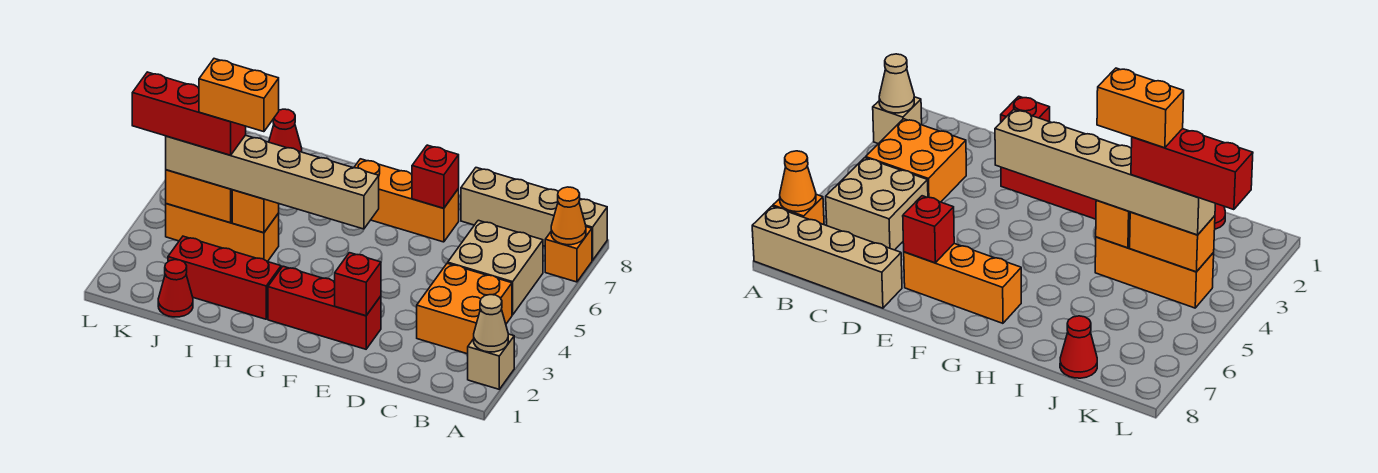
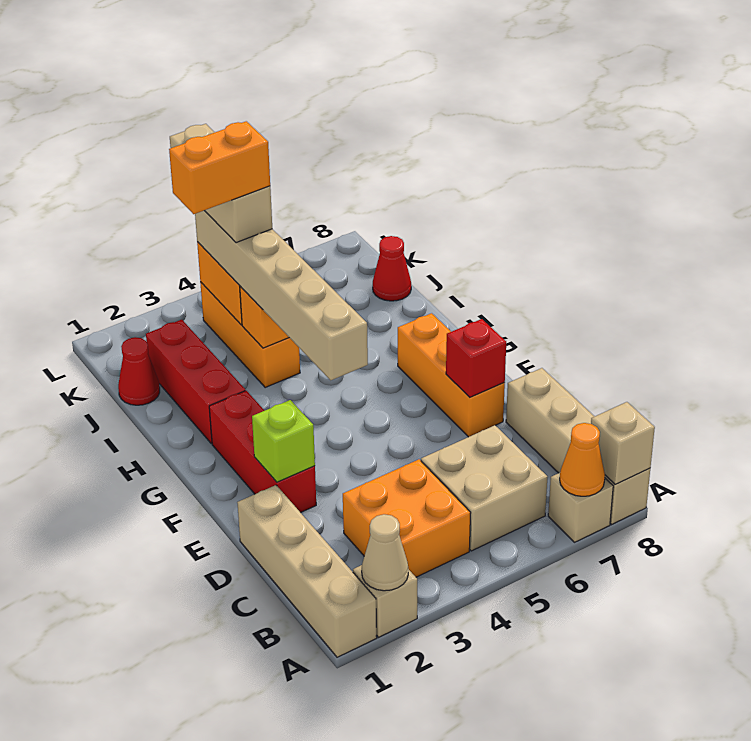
none -> tan brick A1:D1 level 1
orange brick A7 level 1 -> tan brick A7 level 1
none -> tan brick A8 level 2
red brick E2 level 2 -> lime brick E2 level 2
orange brick I4:J4 level 5 -> orange brick J3:J4 level 5
red brick J4:L4 level 4 -> tan brick J4:L4 level 4

